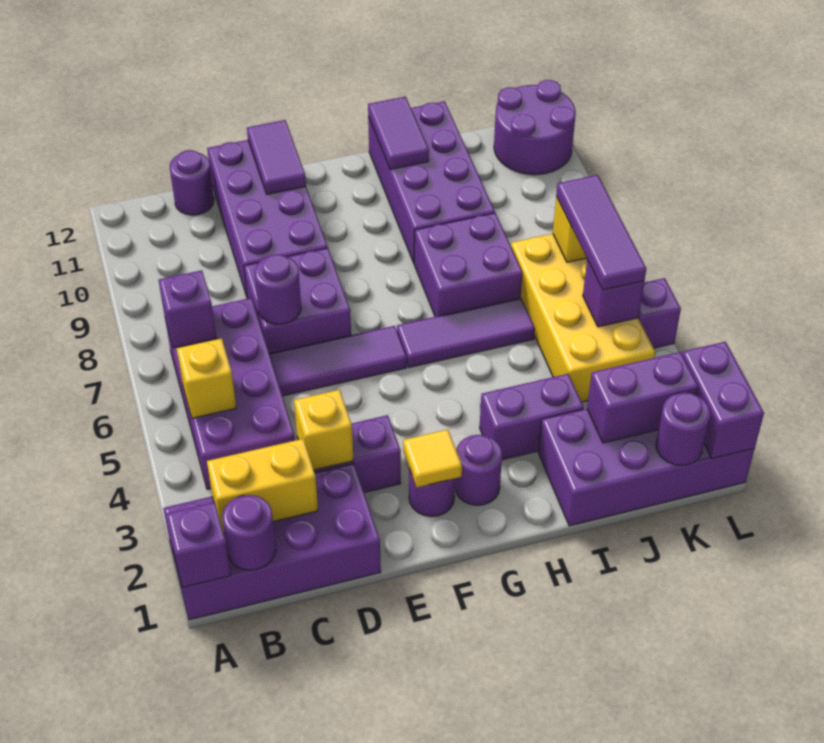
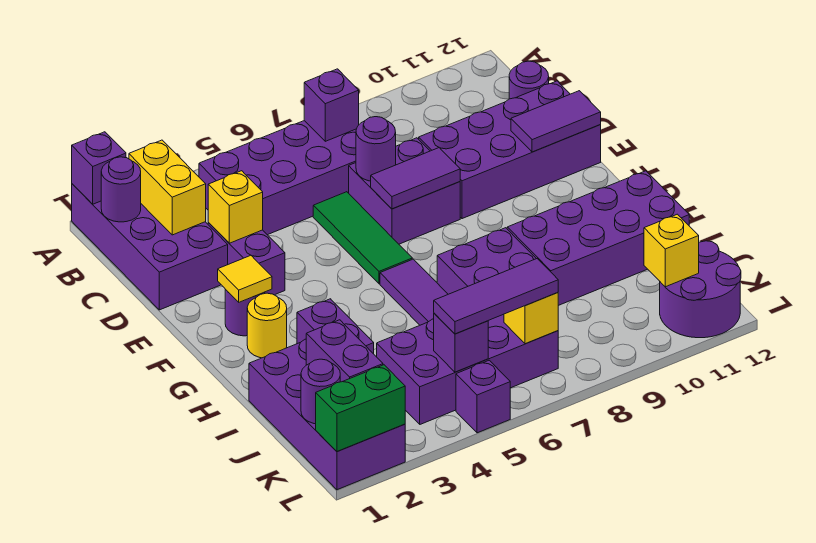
yellow brick B5 level 2 -> yellow brick K11 level 2
purple tile D6:F6 level 1 -> green tile D6:F6 level 1
purple round brick G2 level 1 -> yellow round brick G2 level 1
purple tile H11:H12 level 2 -> purple tile E7:E8 level 2
yellow brick J4:K7 level 1 -> purple brick J4:K7 level 1
purple brick L1:L2 level 2 -> green brick L1:L2 level 2

